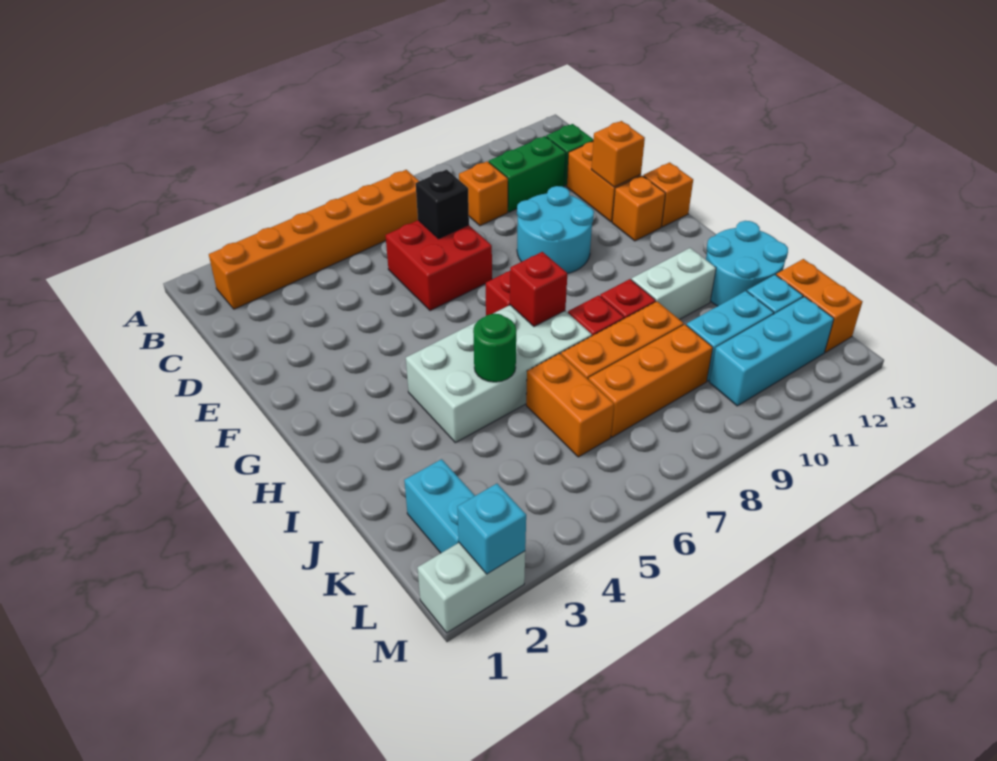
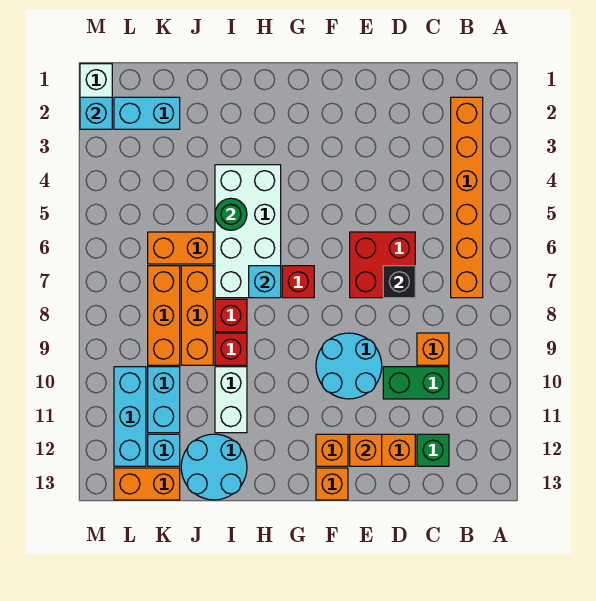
green brick C10:C11 level 1 -> green brick C10:D10 level 1
red brick H7 level 2 -> cyan brick H7 level 2

